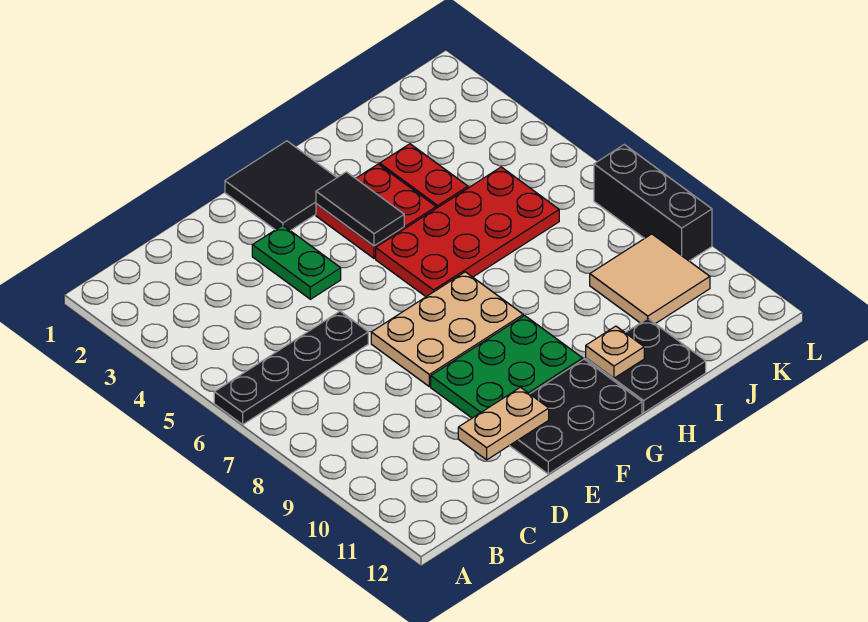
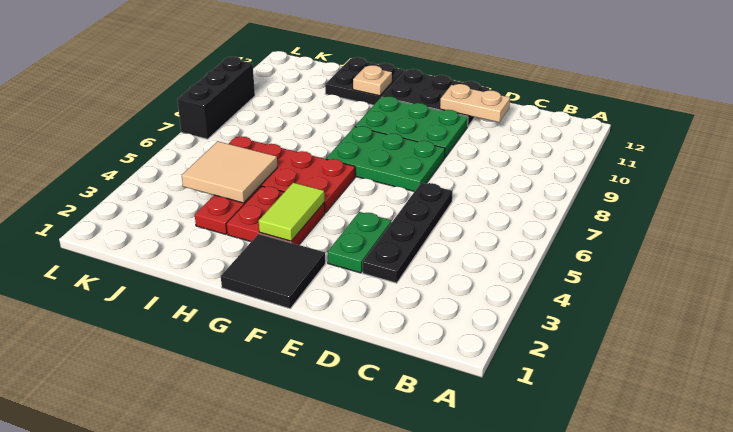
black plate A6:D6 level 1 -> black plate D3:D6 level 1
tan plate E7:G8 level 1 -> green plate E7:G8 level 1
black tile G3:G4 level 2 -> lime tile G3:G4 level 2
tan tile J9:K10 level 1 -> tan tile I4:J5 level 2

